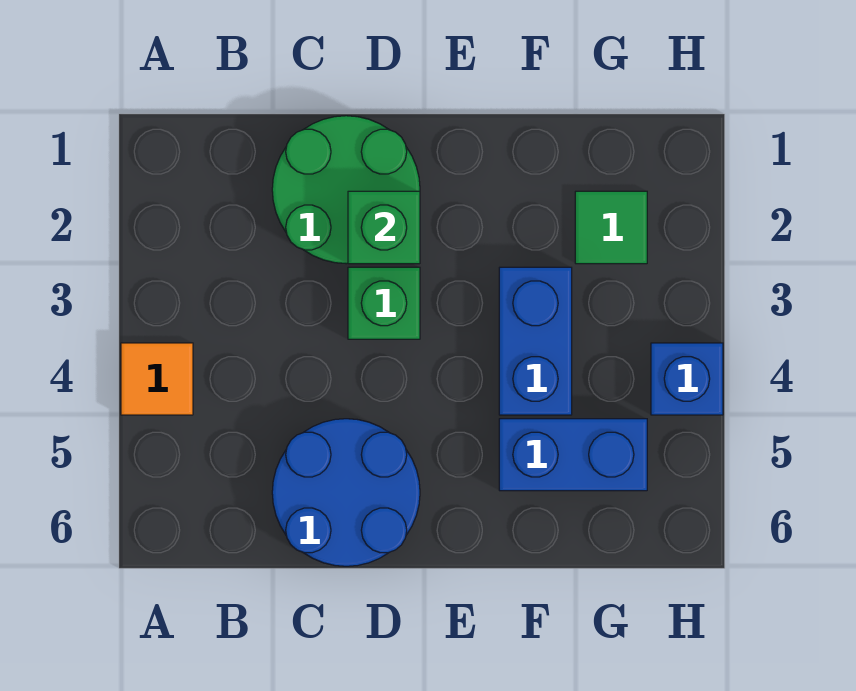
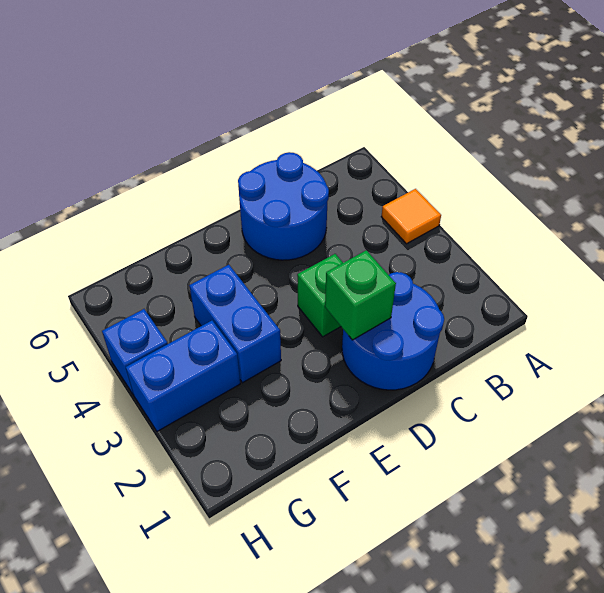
green round brick C1:D2 level 1 -> blue round brick C1:D2 level 1
blue brick F5:G5 level 1 -> blue brick G3:H3 level 1
green tile G2 level 1 -> none

